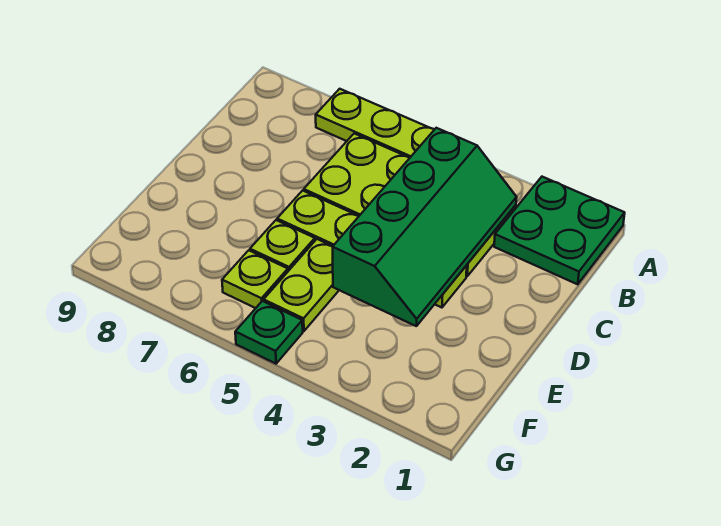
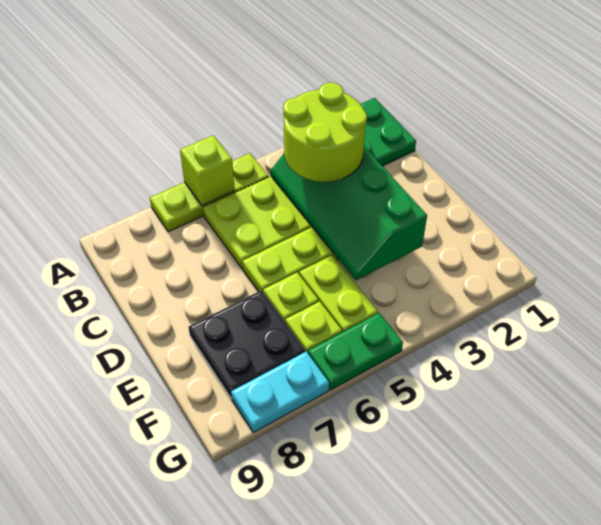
none -> lime brick A6 level 2
green slope B3:E4 level 2 top 4 -> green slope B3:E4 level 2 top 3
none -> lime round brick B3:C4 level 3
none -> black plate E7:F8 level 1
green plate G5 level 1 -> green plate G5:G6 level 1
none -> cyan plate G7:G8 level 1

